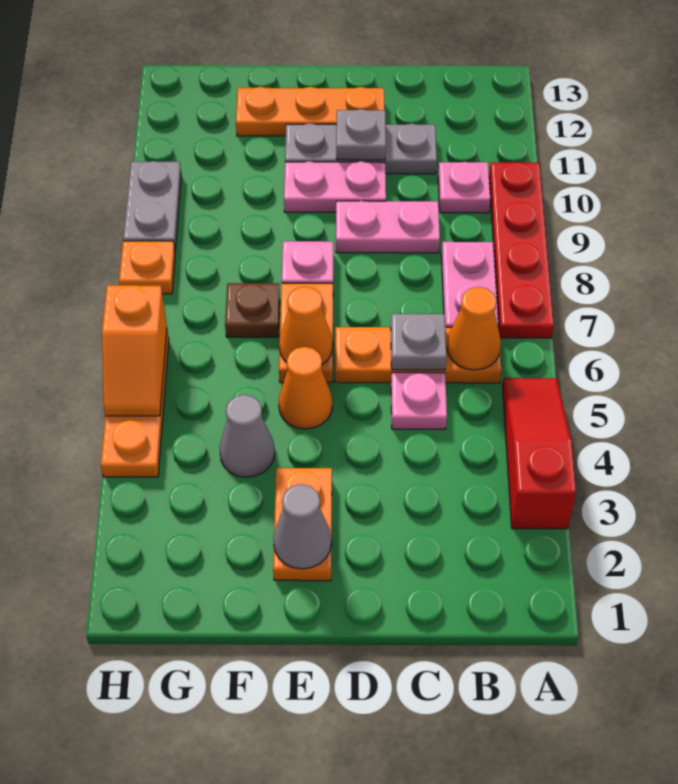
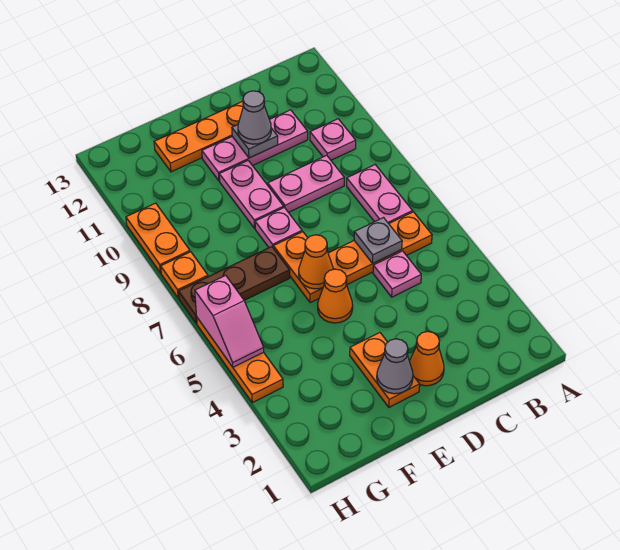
red slope A3:A5 level 1 top 3 -> none
red plate A7:A10 level 1 -> none
orange cone B6 level 2 -> orange cone D2 level 1
grey plate C11:E11 level 1 -> pink plate C11:E11 level 1
pink plate D10:E10 level 1 -> pink plate E9:E10 level 1
grey cone F4 level 1 -> grey cone D11 level 3
brown plate F7 level 1 -> brown plate F7:H7 level 1
orange slope H5:H6 level 2 top 6 -> pink slope H5:H6 level 2 top 6
grey plate H9:H10 level 1 -> orange plate H9:H10 level 1

